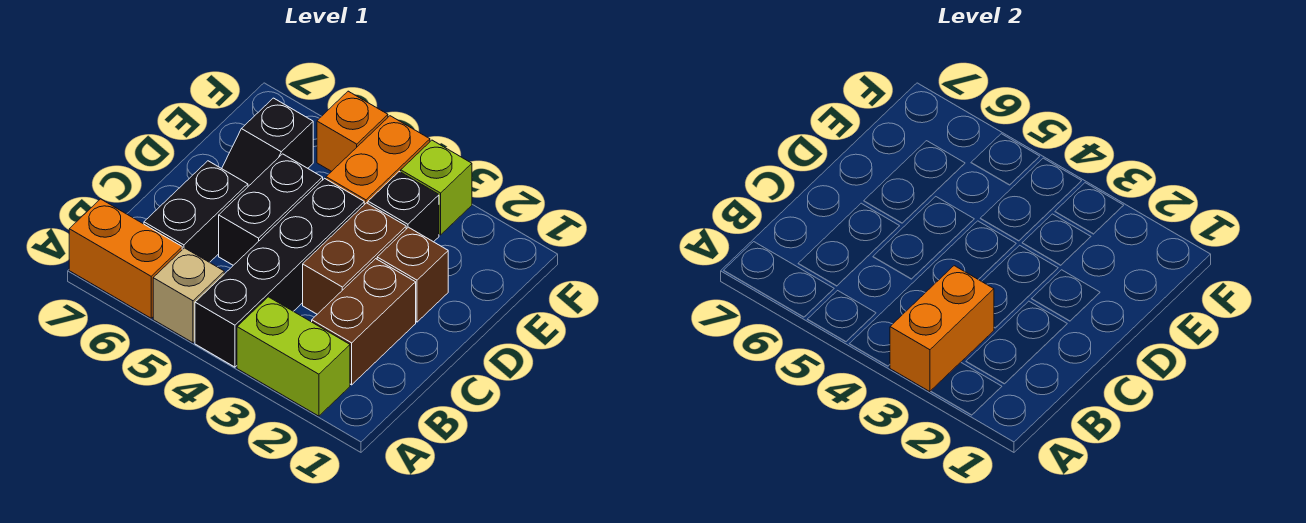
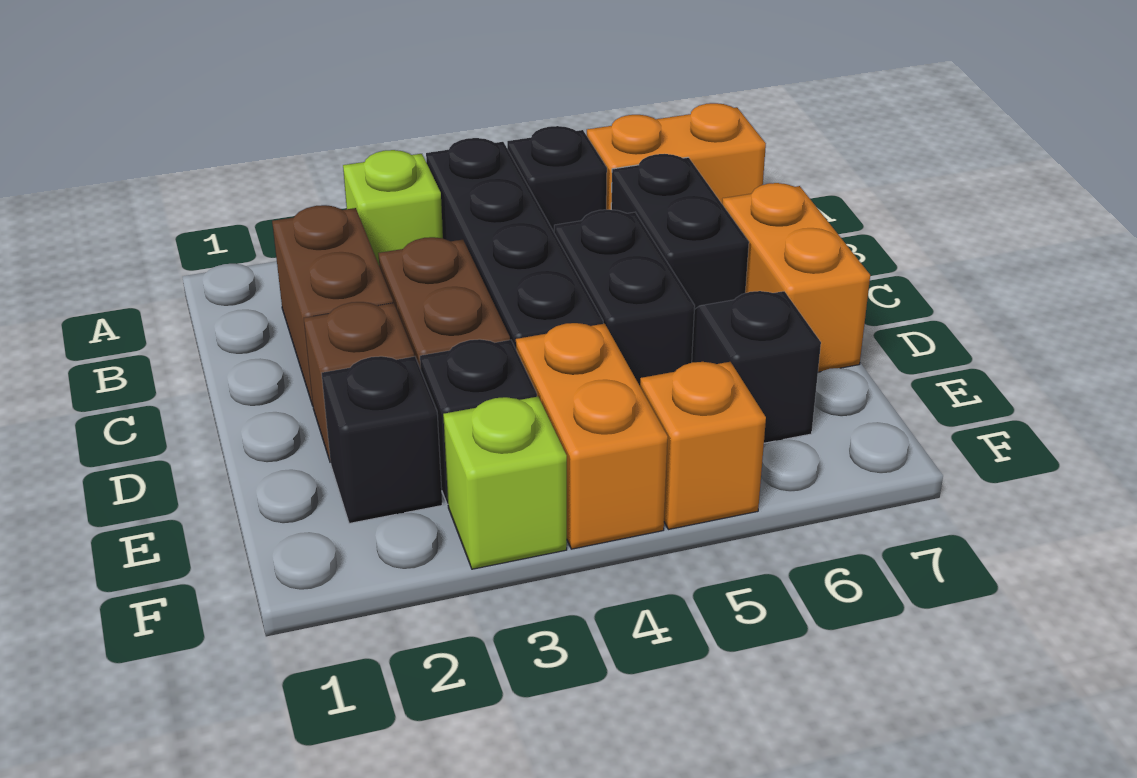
lime brick A2:A3 level 1 -> lime brick A3 level 1
orange brick A3:B3 level 2 -> orange brick C7:D7 level 1
tan brick A5 level 1 -> black brick A5 level 1
none -> black brick E2 level 1

